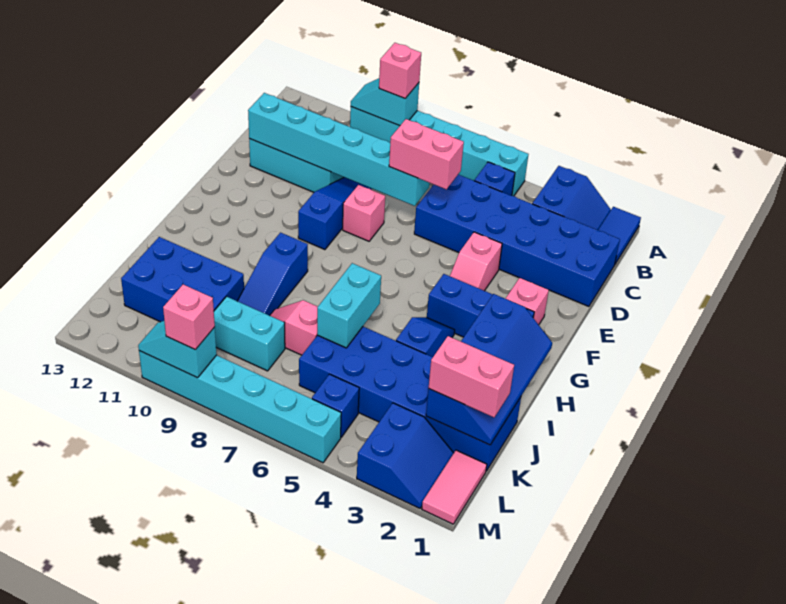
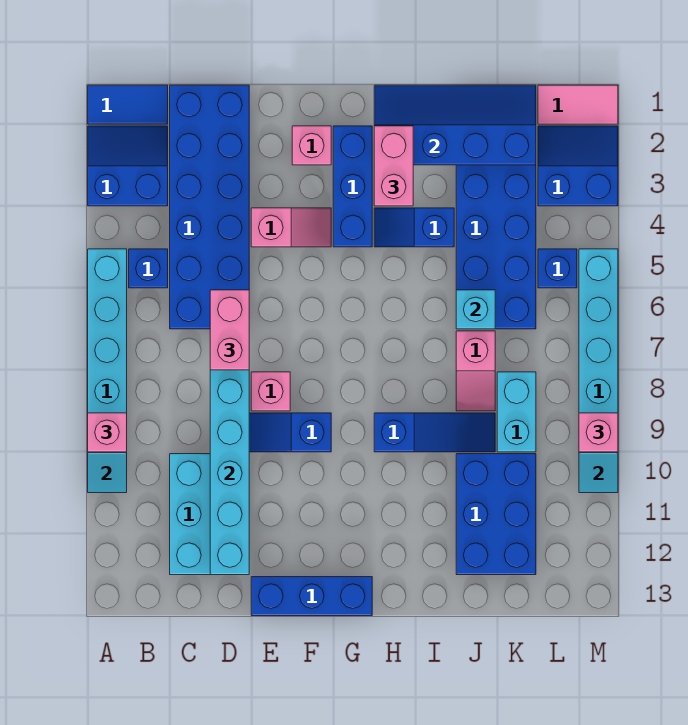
none -> blue brick E13:G13 level 1
cyan brick I6:J6 level 2 -> cyan brick J6 level 2
pink brick K1:K2 level 3 -> pink brick H2:H3 level 3

